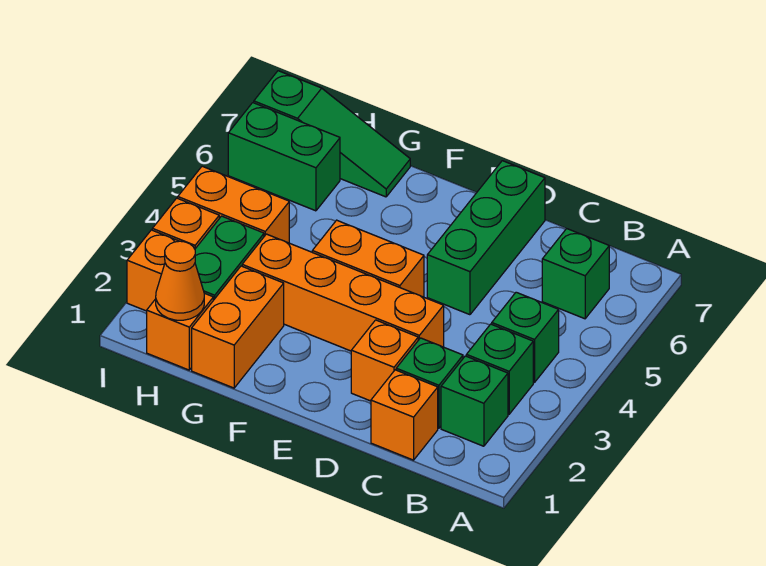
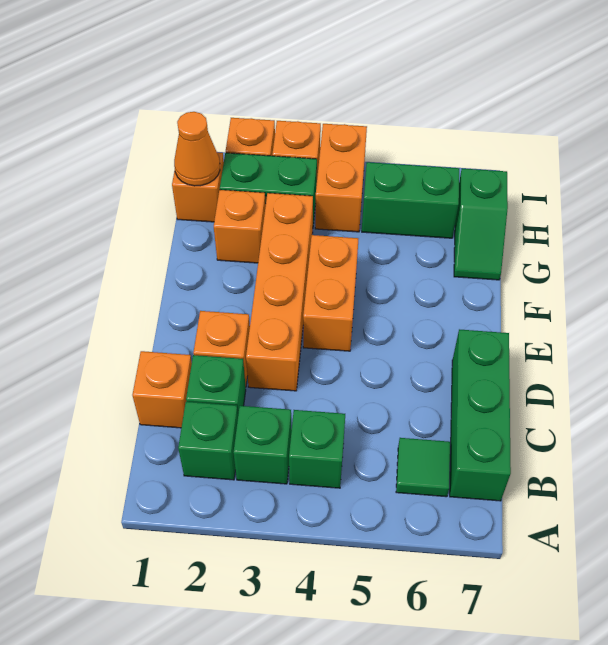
green brick B6 level 1 -> green tile B6 level 1
green brick D5:D7 level 1 -> green brick B7:D7 level 1
orange brick G1:G2 level 1 -> orange brick G2 level 1
green slope G7:I7 level 1 top I -> green slope G7:H7 level 1 top H
green brick H6:I6 level 1 -> green brick H5:H6 level 1

